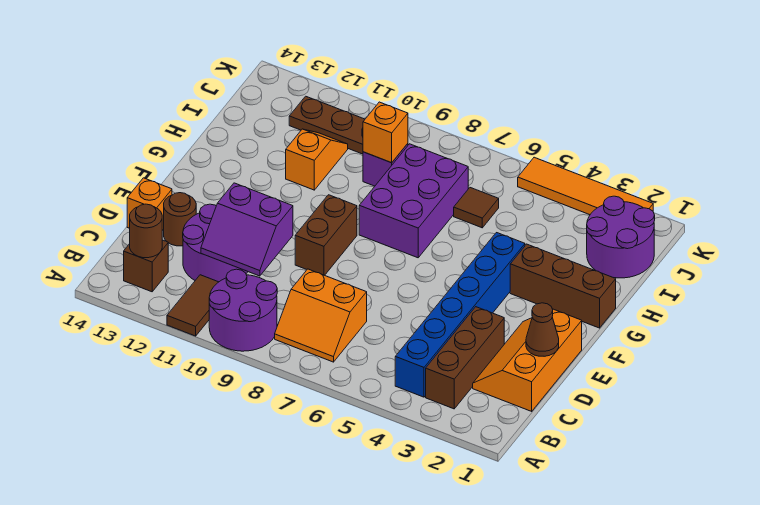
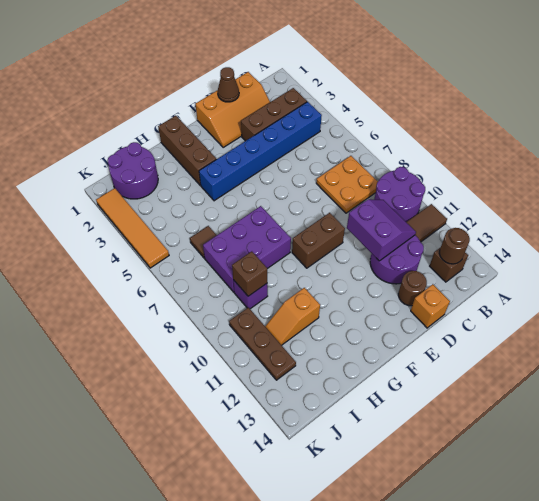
orange slope B7:C8 level 1 top C -> orange plate B7:C8 level 1
orange brick I9 level 2 -> brown brick I9 level 2

